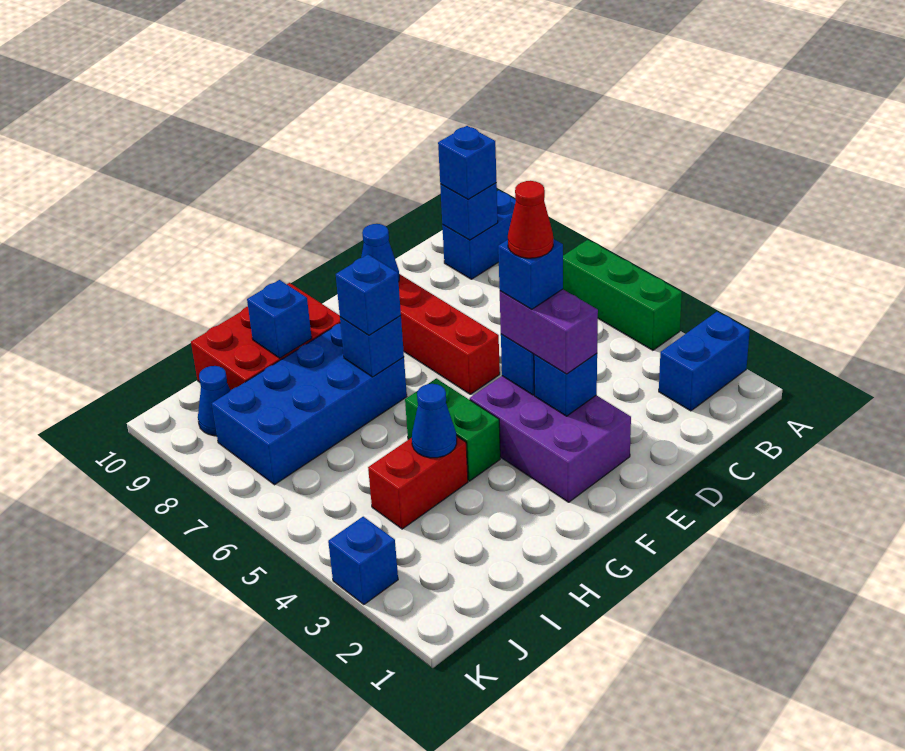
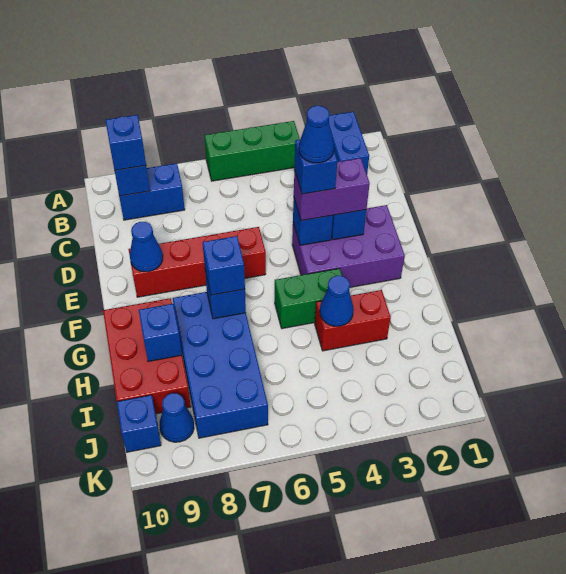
blue brick A9:B9 level 1 -> blue brick B8:B9 level 1
red cone E4 level 5 -> blue cone E4 level 5
red brick H4:I4 level 1 -> red brick H3:H4 level 1
blue brick K3 level 1 -> blue brick J10 level 1

